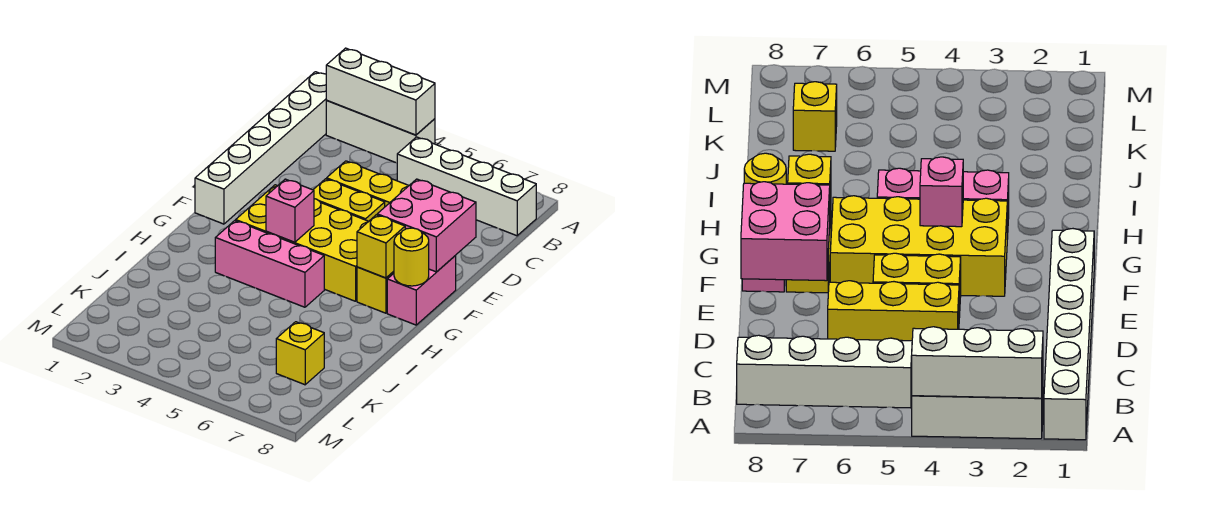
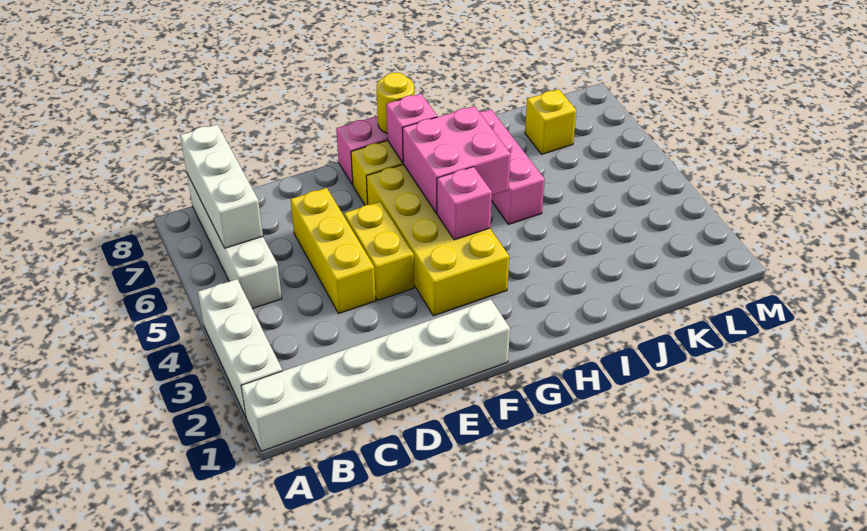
white brick A2:A4 level 2 -> white brick B6:B8 level 2
pink brick E7:F8 level 2 -> pink brick G5:H6 level 2
yellow brick G7 level 2 -> pink brick G7 level 2
pink brick H3:H5 level 1 -> pink brick I5:I7 level 1

